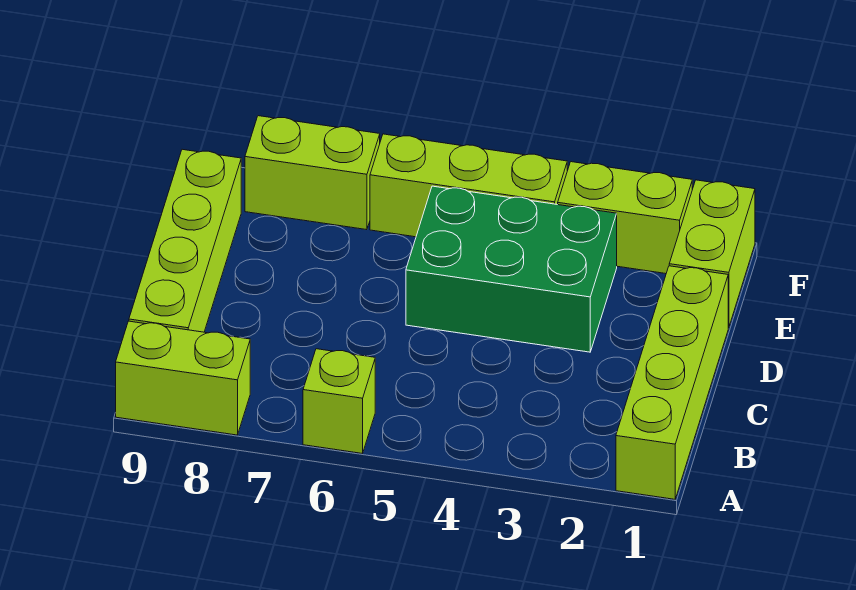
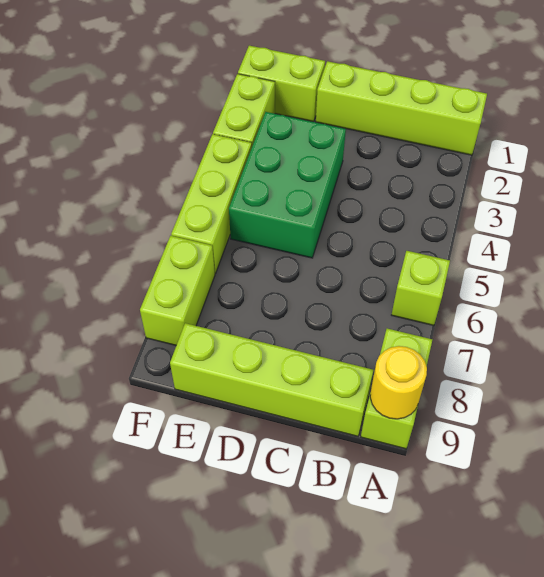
none -> yellow round brick A9 level 2

